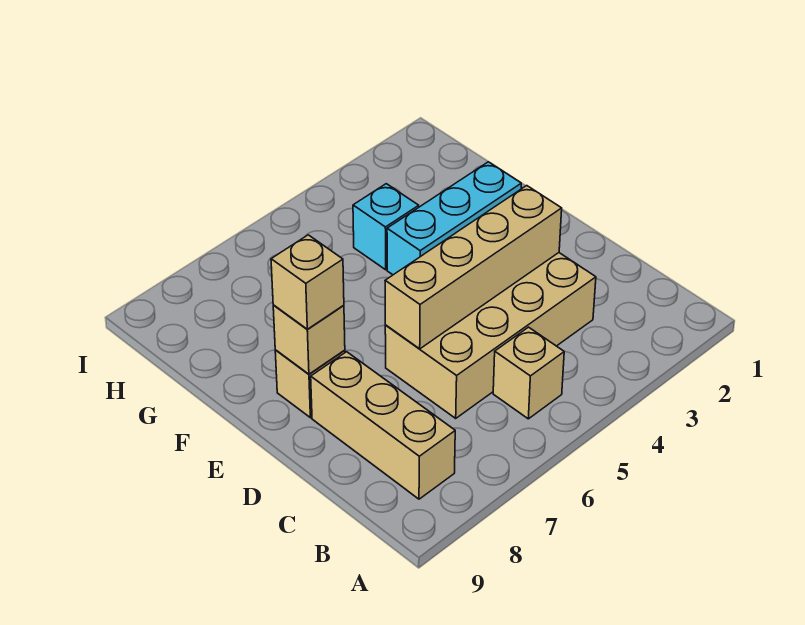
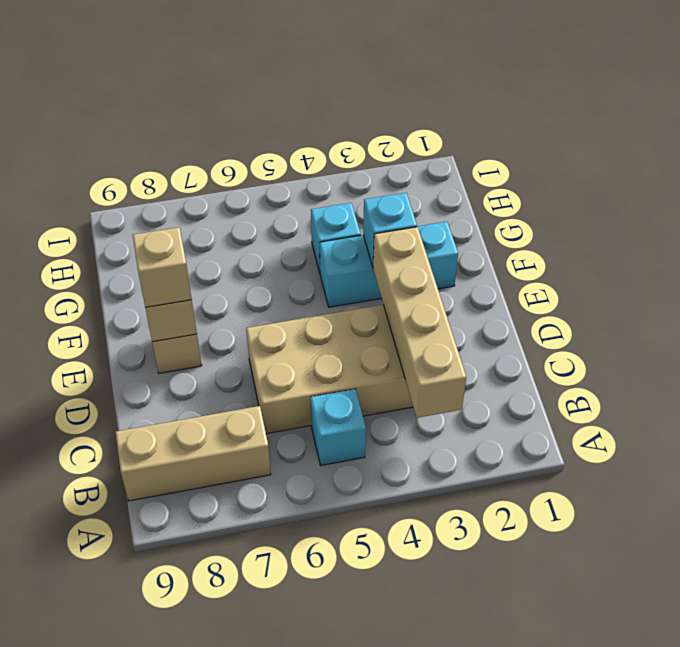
tan brick B5 level 1 -> cyan brick B5 level 1
tan brick B8:D8 level 1 -> tan brick B7:B9 level 1
tan brick D3:D6 level 2 -> tan brick B3:E3 level 2
none -> cyan brick F3 level 2

